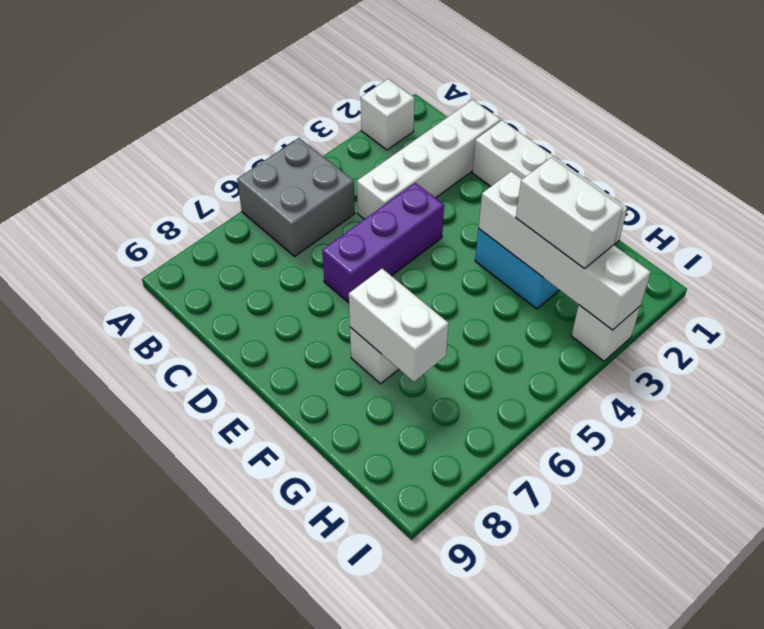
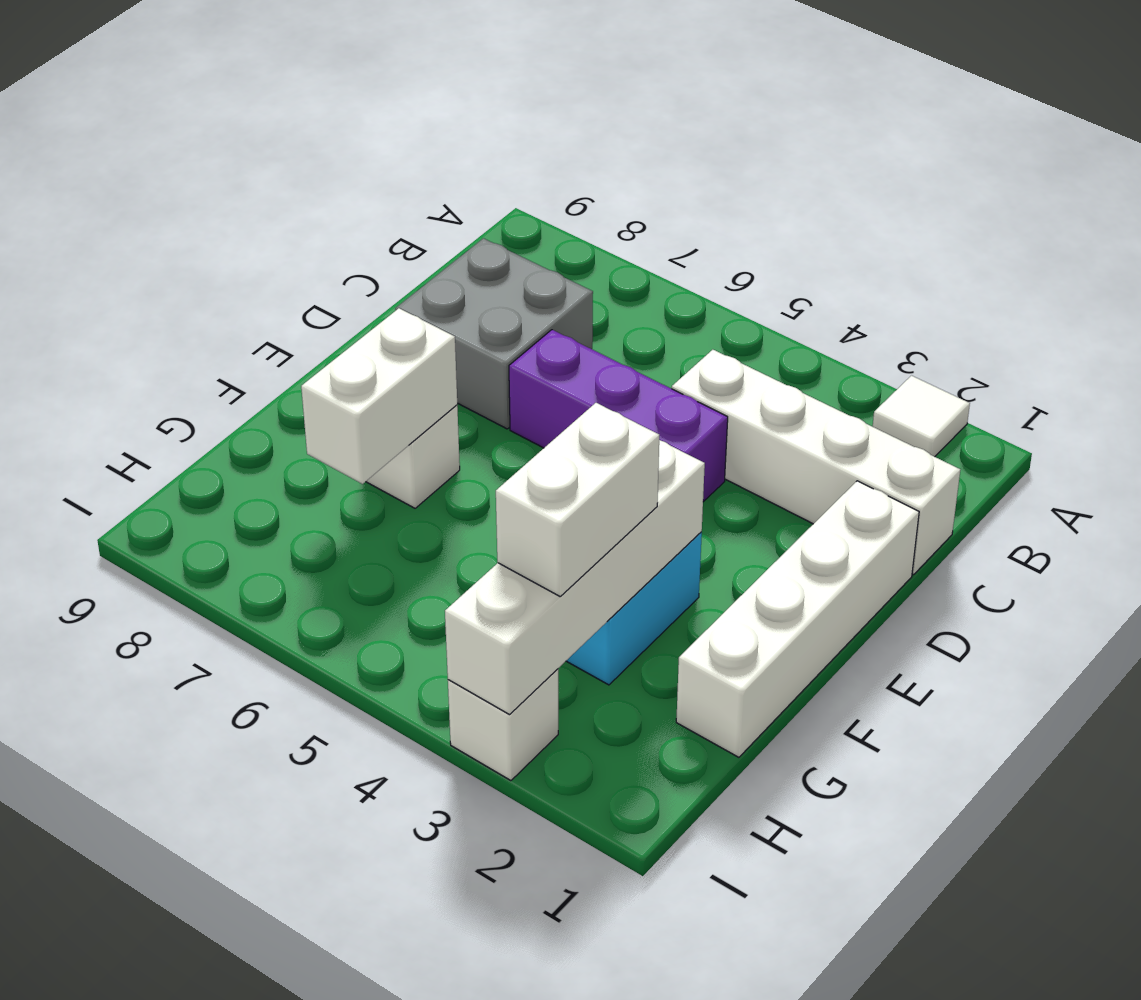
white brick A2 level 1 -> white tile A2 level 1
grey brick A5:B6 level 1 -> grey brick C7:D8 level 1

